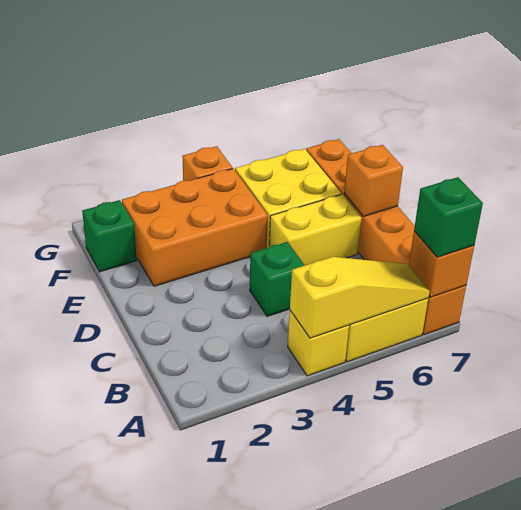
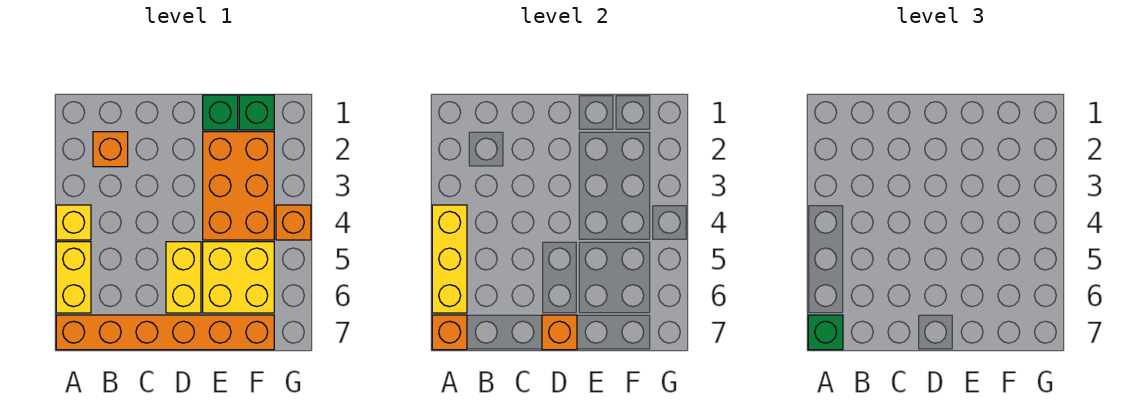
yellow slope A4:A6 level 2 top 4 -> yellow brick A4:A6 level 2
none -> orange brick B2 level 1
green brick C4 level 1 -> green brick E1 level 1

